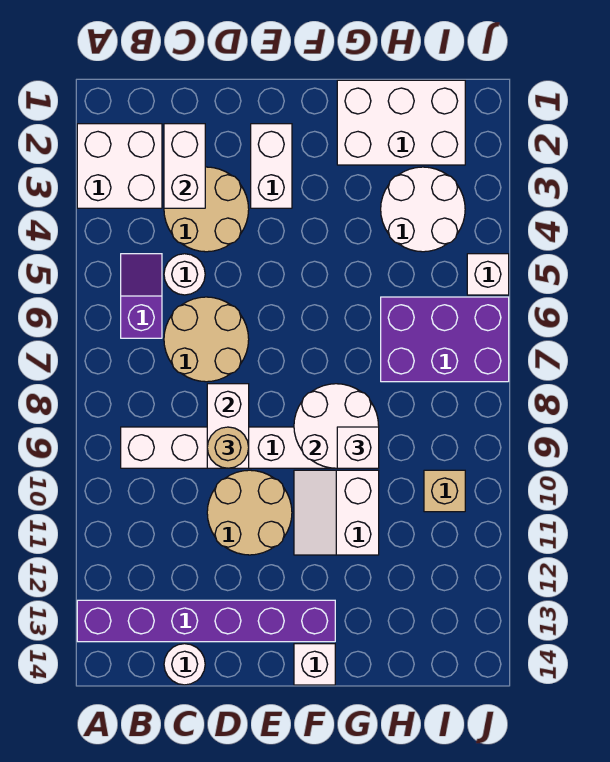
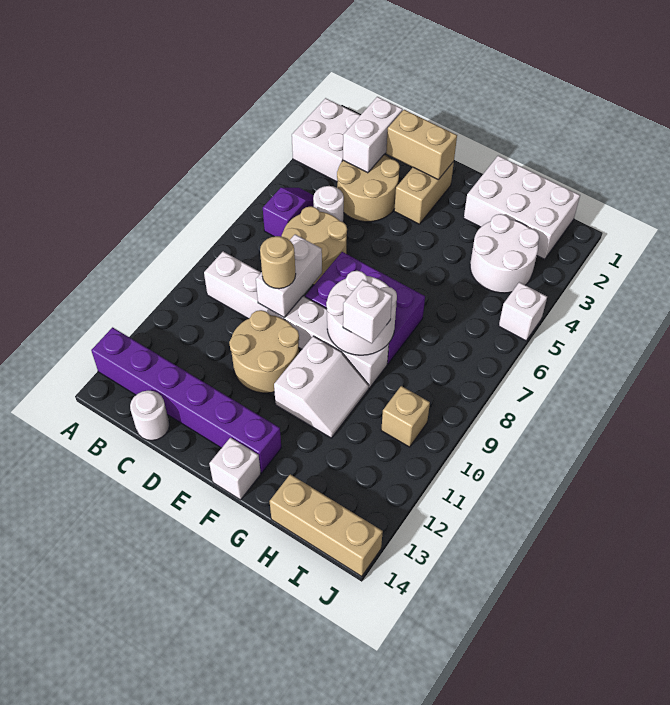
none -> tan brick D2:E2 level 2
white brick E2:E3 level 1 -> tan brick E2:E3 level 1
white slope F10:G11 level 1 top G -> white slope F10:G11 level 1 top F
purple brick H6:J7 level 1 -> purple brick E7:G8 level 1
none -> tan brick H14:J14 level 1

